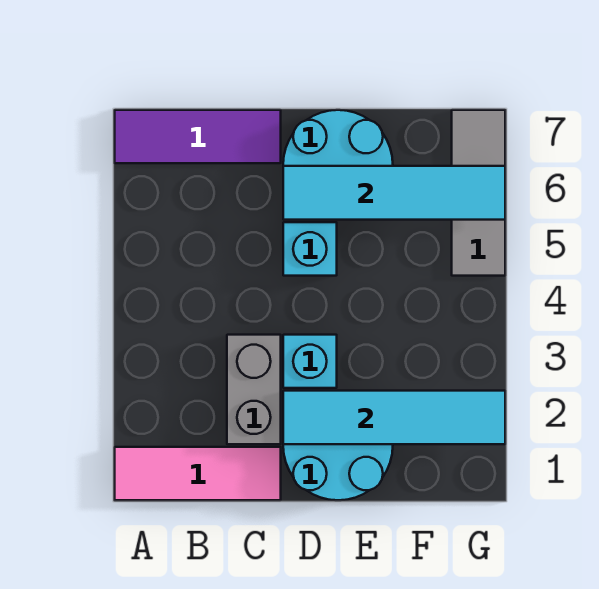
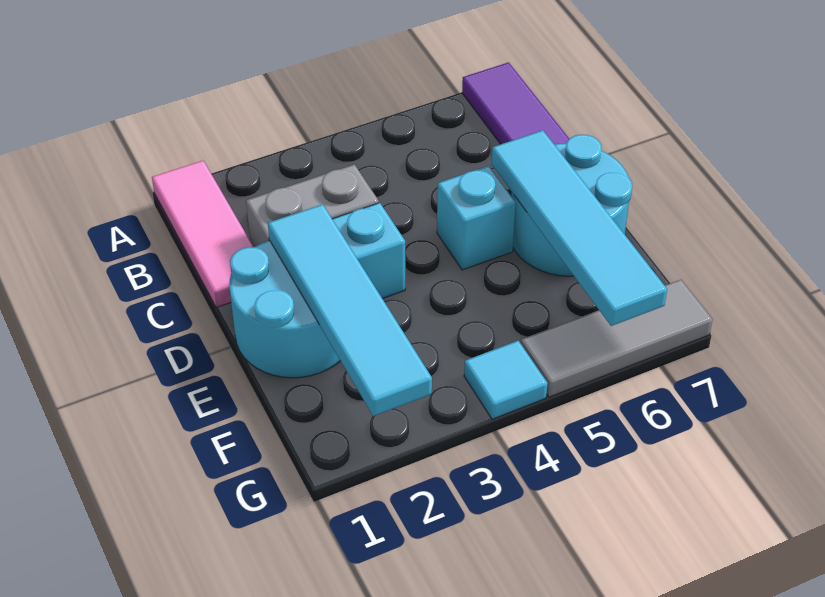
none -> cyan tile G4 level 1

